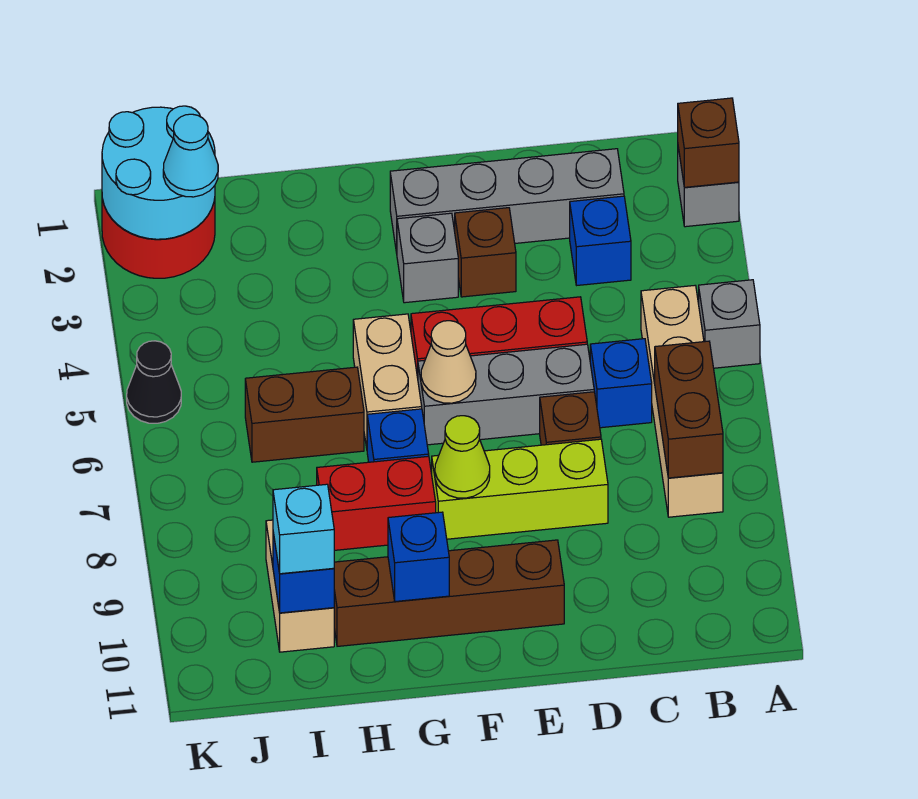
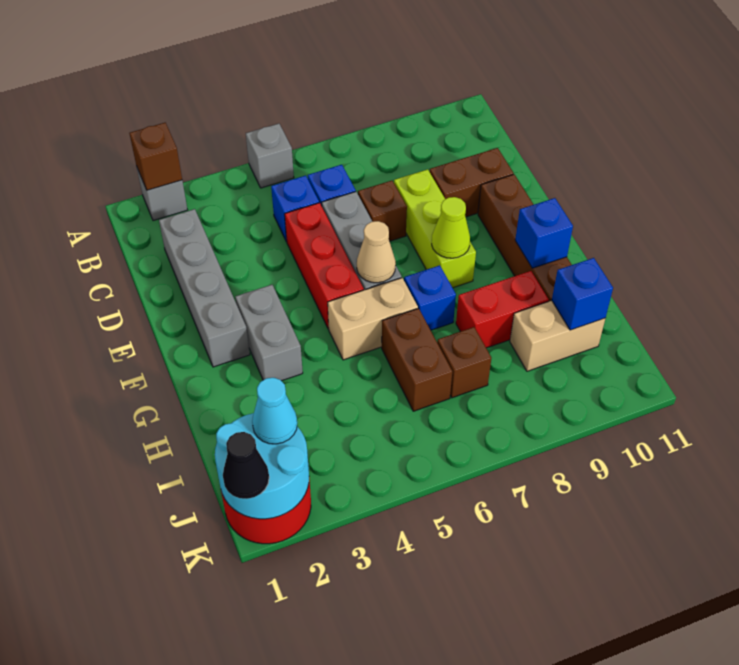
tan brick B5:B8 level 1 -> none
brown brick B7:B8 level 2 -> brown brick D9:D10 level 1
blue brick C3 level 1 -> blue brick C5 level 1
brown brick E3 level 1 -> brown brick I7 level 1
grey brick F3 level 1 -> grey brick F3:G3 level 1
red brick G8:H8 level 1 -> red brick H8:H9 level 1
cyan brick I10 level 3 -> none
black cone K5 level 1 -> black cone K1 level 3

